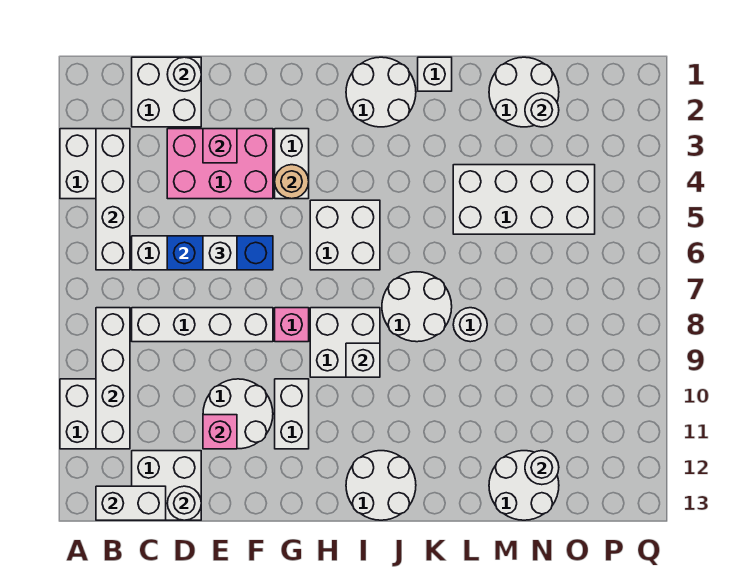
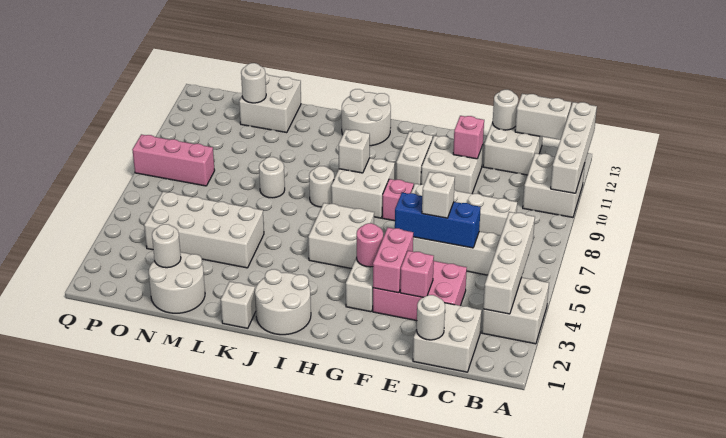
white brick B8:B11 level 2 -> white brick A10:A13 level 2
white round brick E10:F11 level 1 -> white brick E10:F11 level 1
none -> pink brick F3:F4 level 2
tan round brick G4 level 2 -> pink round brick G4 level 2
white round brick J7:K8 level 1 -> white round brick J8 level 1
white round brick M12:N13 level 1 -> white brick M12:N13 level 1
none -> pink brick O8:Q8 level 1

